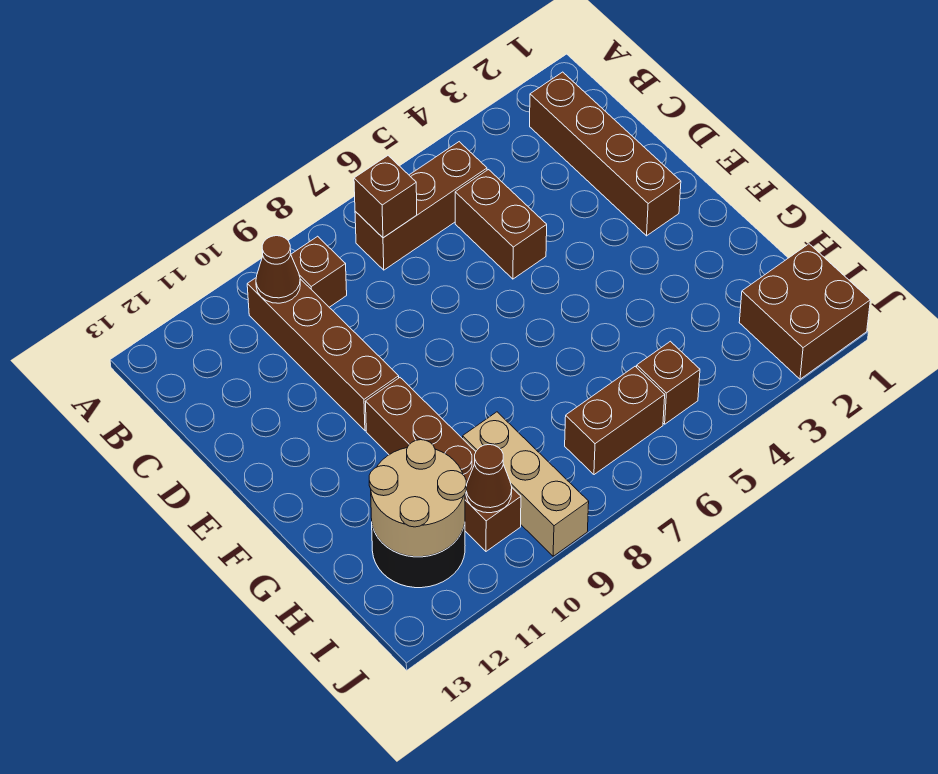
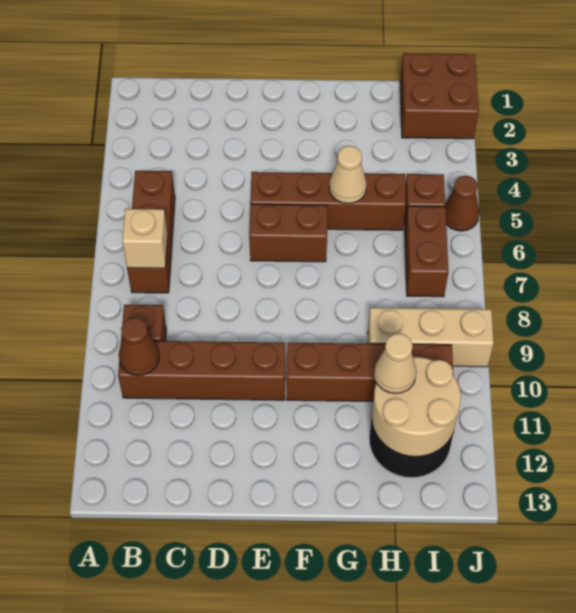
brown brick B2:E2 level 1 -> brown brick E5:H5 level 1
brown brick B7 level 2 -> tan brick B7 level 2
brown brick C5:D5 level 1 -> brown brick E6:F6 level 1
none -> tan cone G5 level 2
none -> tan cone H11 level 3
brown cone I10 level 2 -> brown cone J5 level 1

